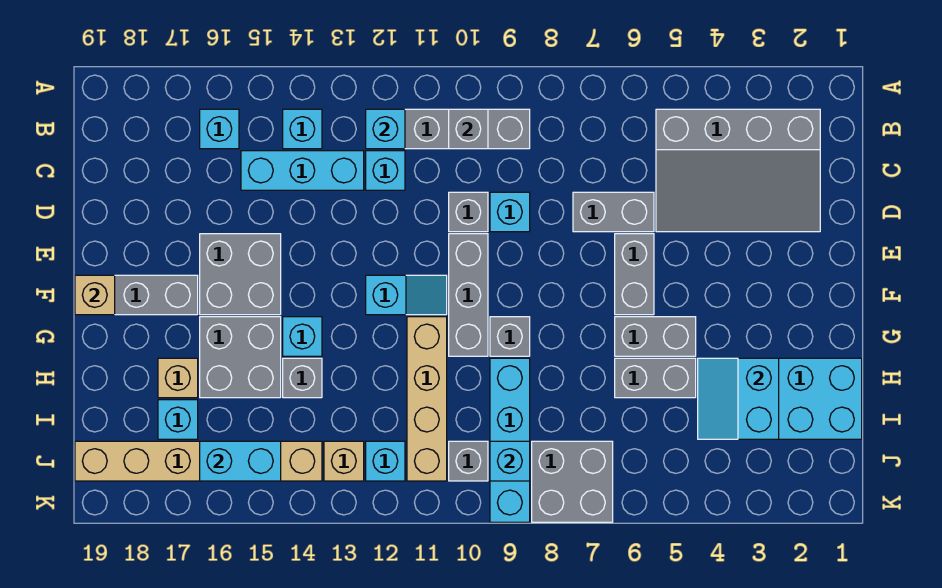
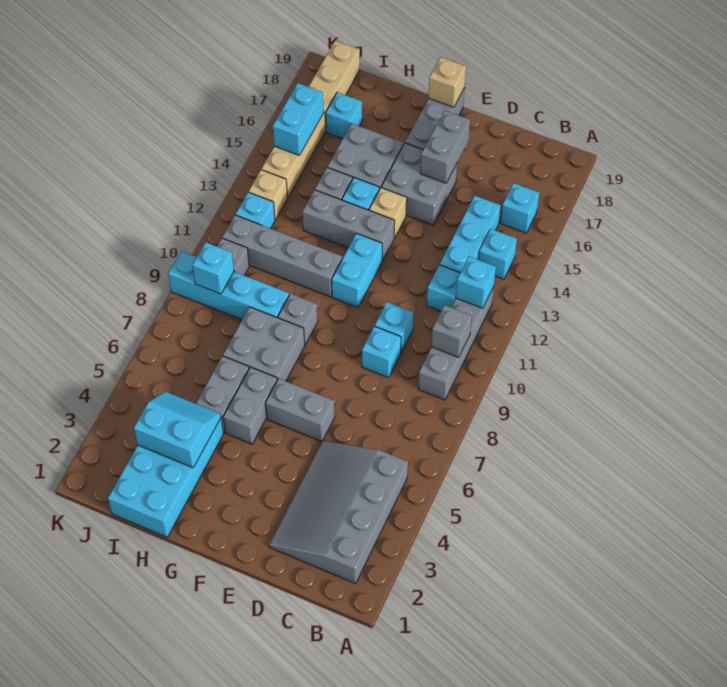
grey brick D6:D7 level 1 -> grey brick E16:E17 level 2
grey brick D10 level 1 -> cyan brick D10 level 1
grey brick E10:G10 level 1 -> grey brick F13:H13 level 1
cyan slope F11:F12 level 1 top 12 -> cyan brick F11:F12 level 1
tan brick G11:J11 level 1 -> grey brick G11:J11 level 1
tan brick H17 level 1 -> tan brick F14 level 1
grey brick J7:K8 level 1 -> grey brick G7:H8 level 1

